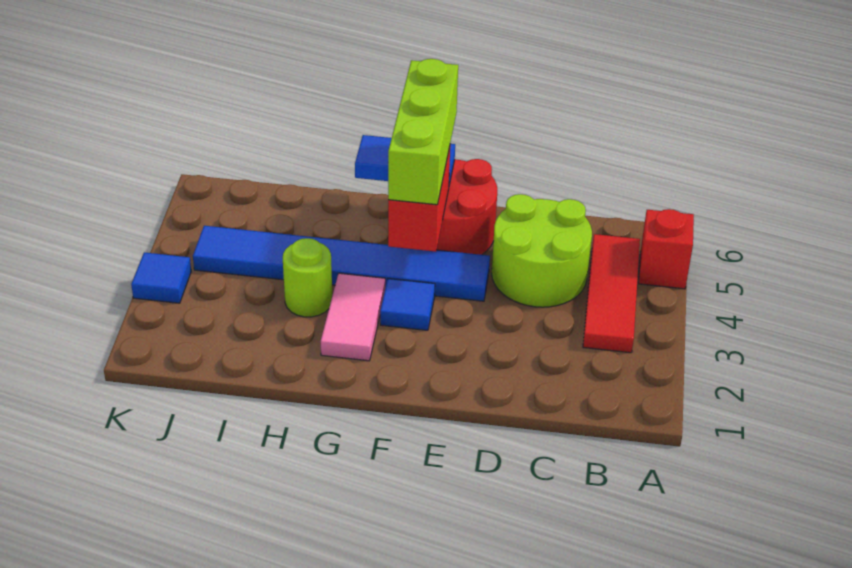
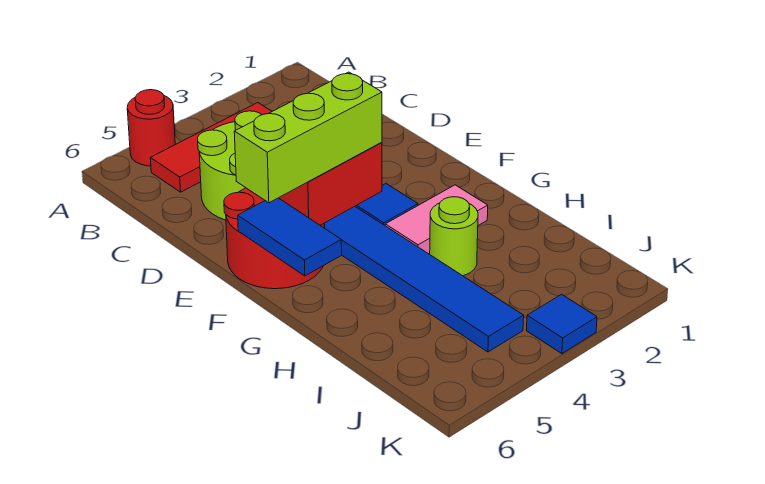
red brick A5 level 1 -> red round brick A5 level 1

